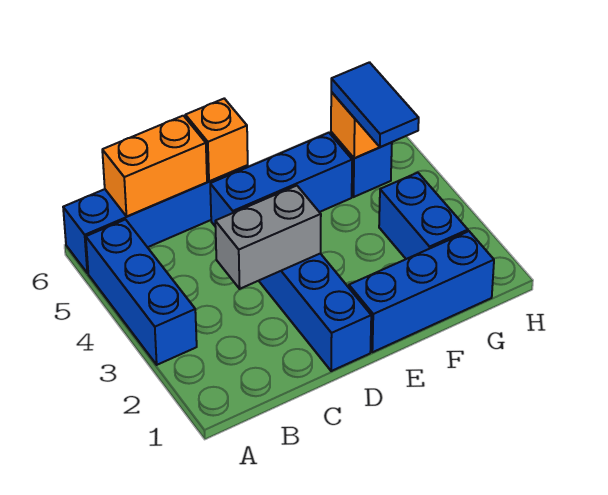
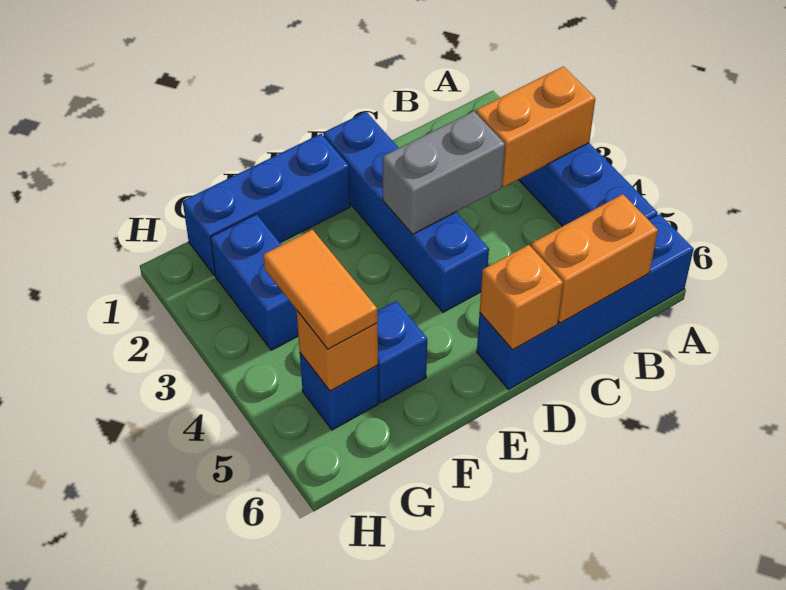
none -> orange brick A3:B3 level 2
blue brick D5:F5 level 1 -> blue brick F5 level 1
blue tile G4:G5 level 3 -> orange tile G4:G5 level 3

